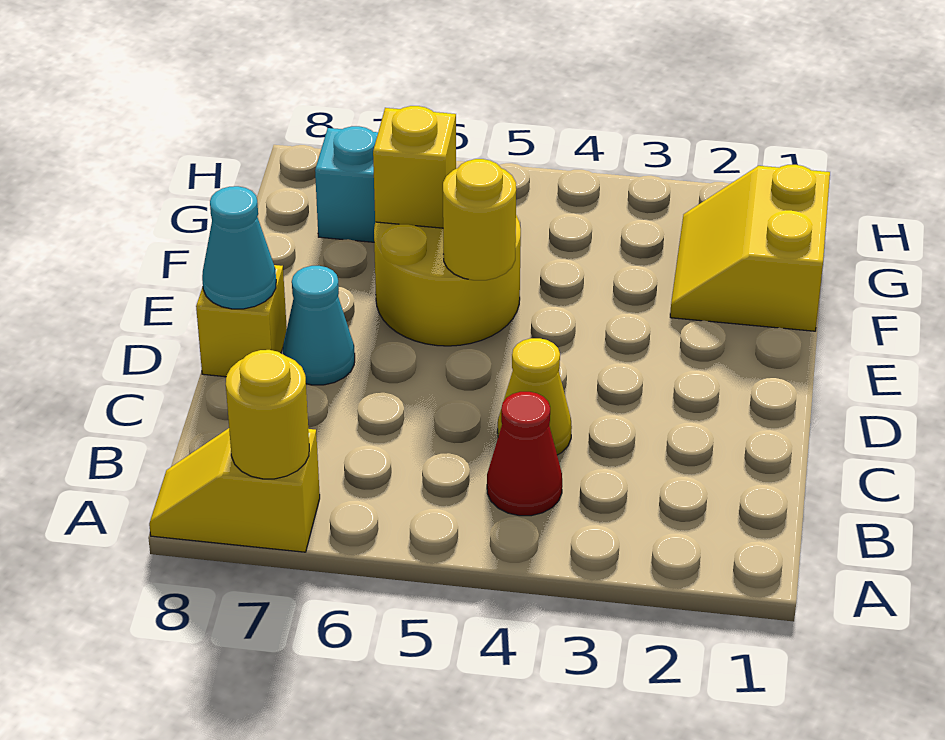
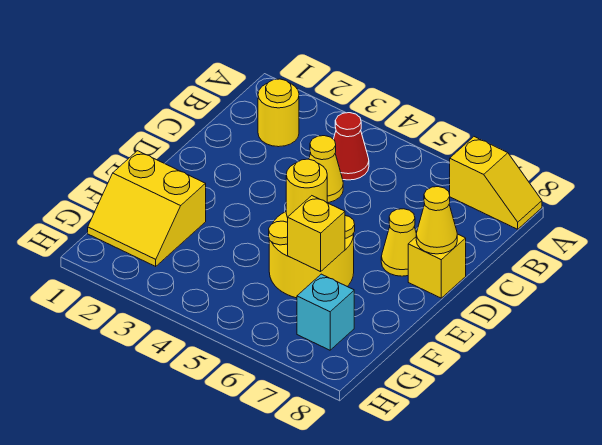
yellow round brick A7 level 2 -> yellow round brick B2 level 1
cyan cone D7 level 1 -> yellow cone D7 level 1
cyan cone D8 level 2 -> yellow cone D8 level 2
yellow slope F1:G2 level 1 top 1 -> yellow slope F1:G2 level 1 top F

